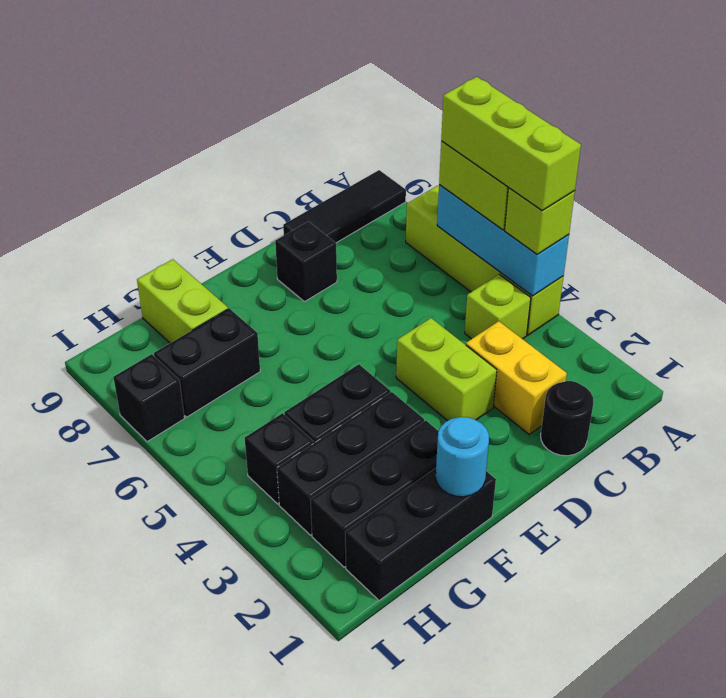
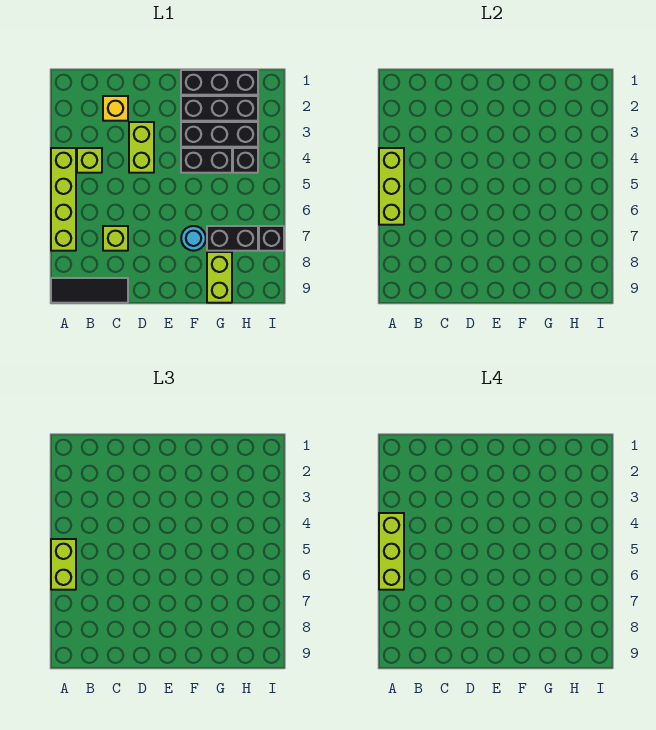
cyan brick A4:A6 level 2 -> lime brick A4:A6 level 2
lime brick A4 level 3 -> lime brick C7 level 1
black round brick C1 level 1 -> none
yellow brick C2:C3 level 1 -> yellow brick C2 level 1
black brick D8 level 1 -> none
cyan round brick F1 level 2 -> cyan round brick F7 level 1

